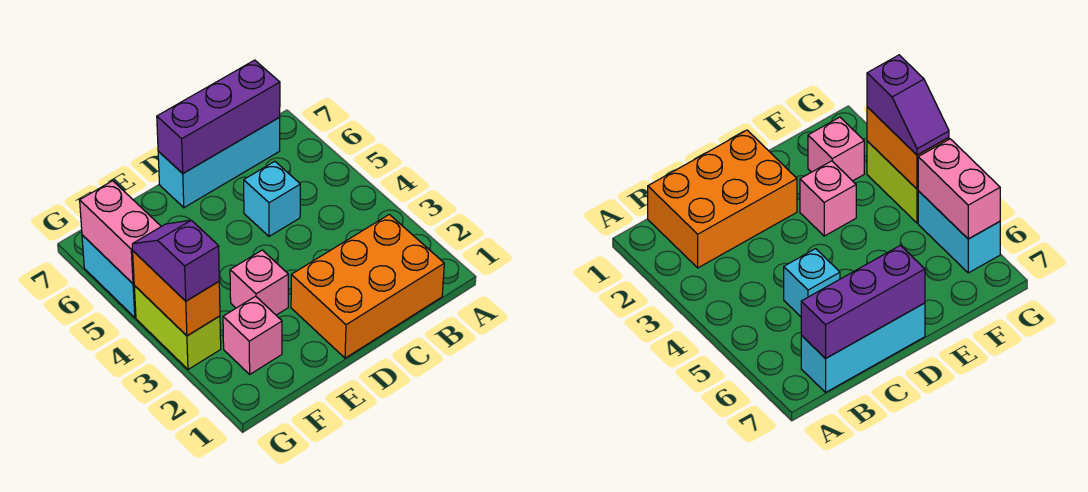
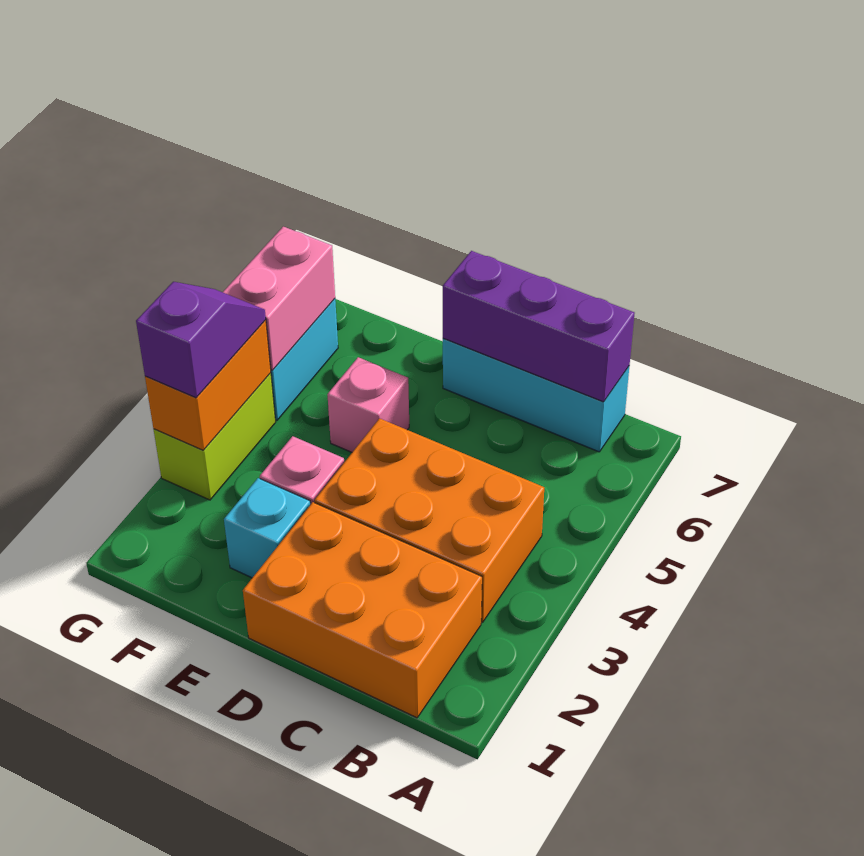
none -> orange brick B3:D4 level 1
cyan brick C5 level 1 -> cyan brick E2 level 1
pink brick F2 level 1 -> pink brick E5 level 1

